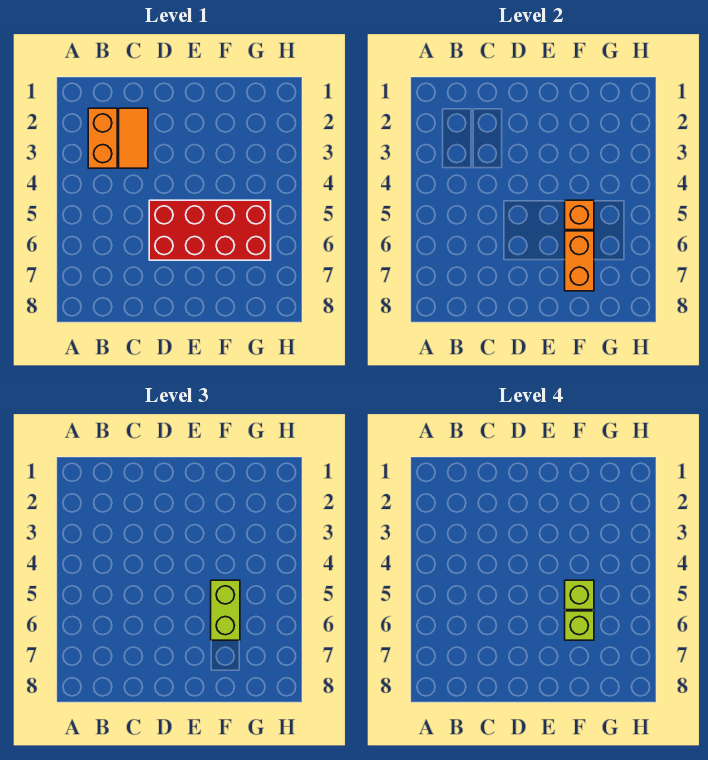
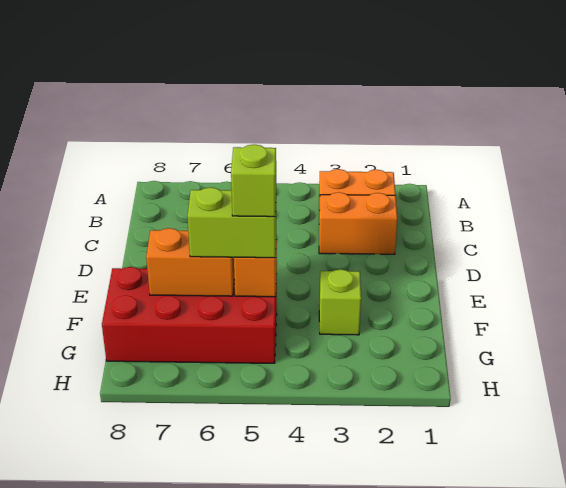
orange tile C2:C3 level 1 -> orange brick C2:C3 level 1
red brick D5:G6 level 1 -> red brick F5:G8 level 1
lime brick F6 level 4 -> lime brick F3 level 1

